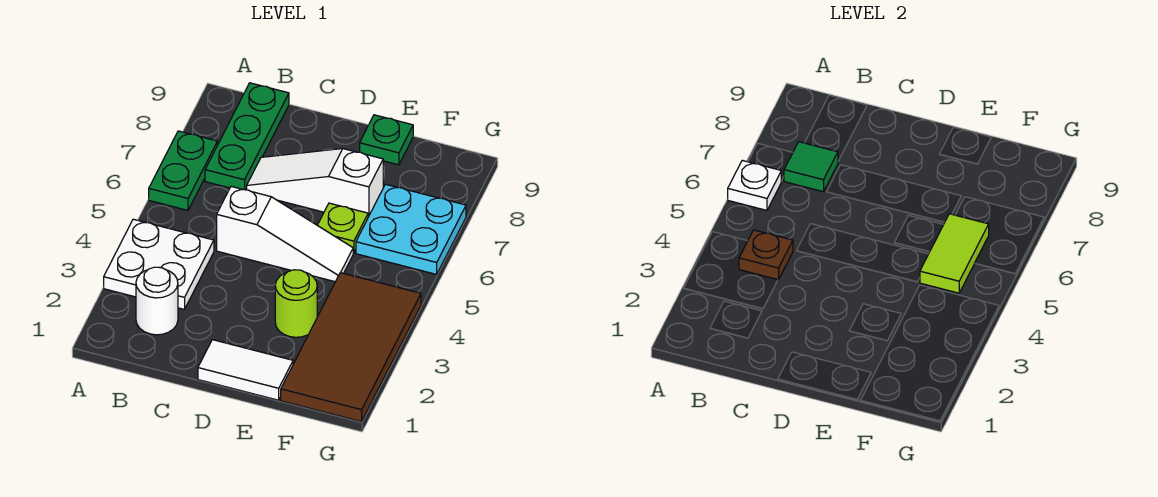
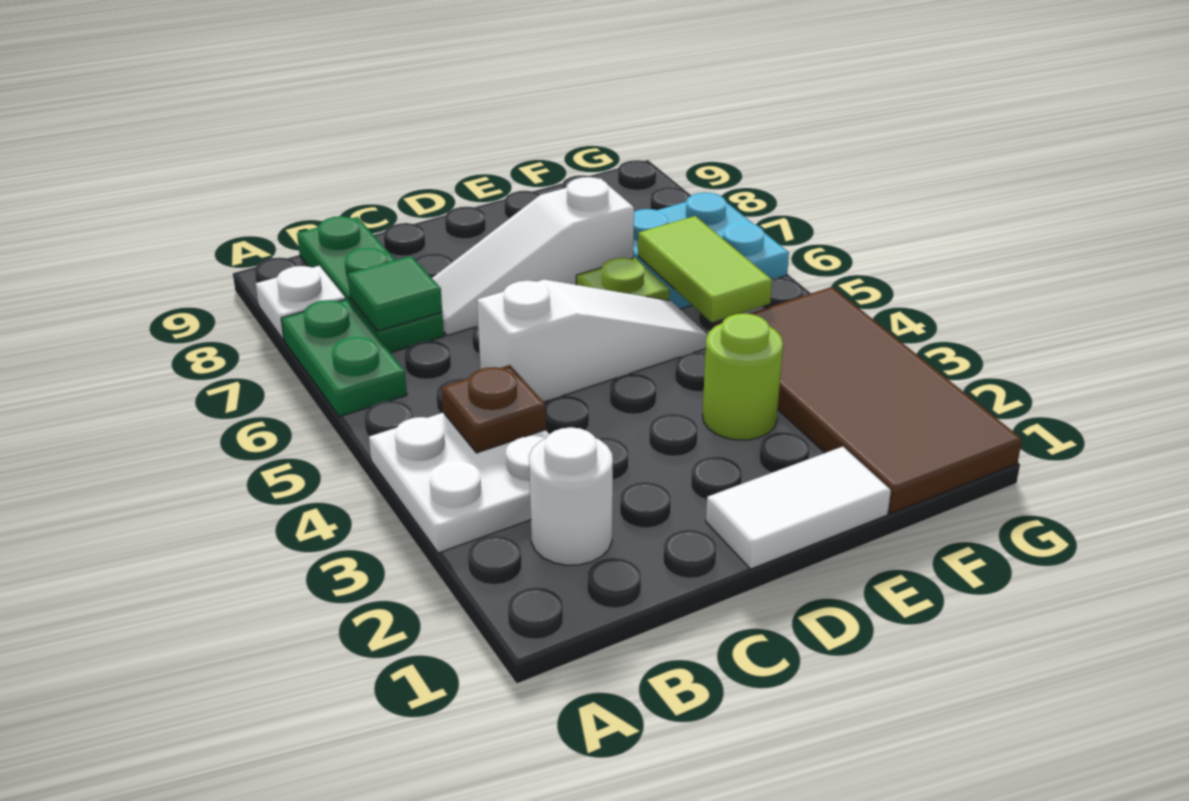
white plate A6 level 2 -> white plate A8 level 1
green plate E9 level 1 -> none

